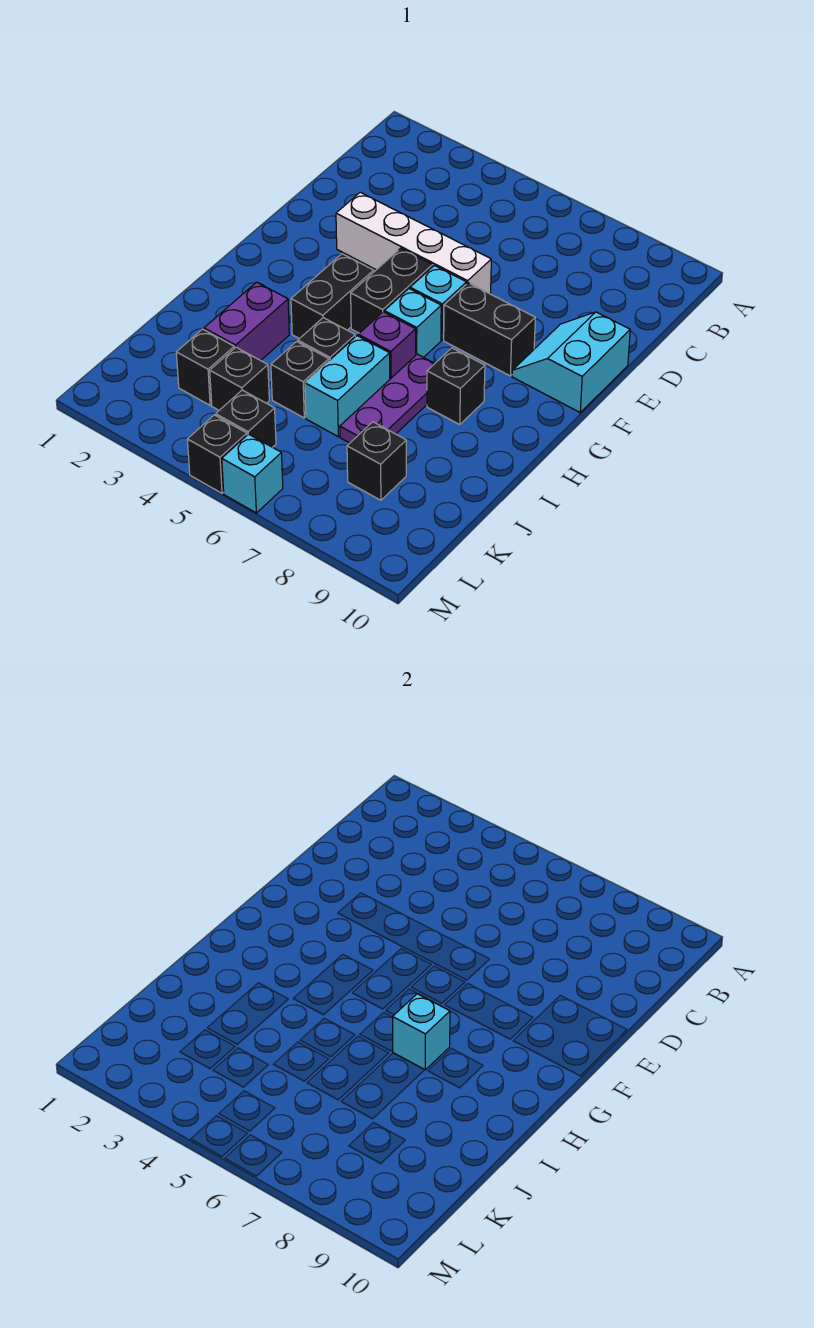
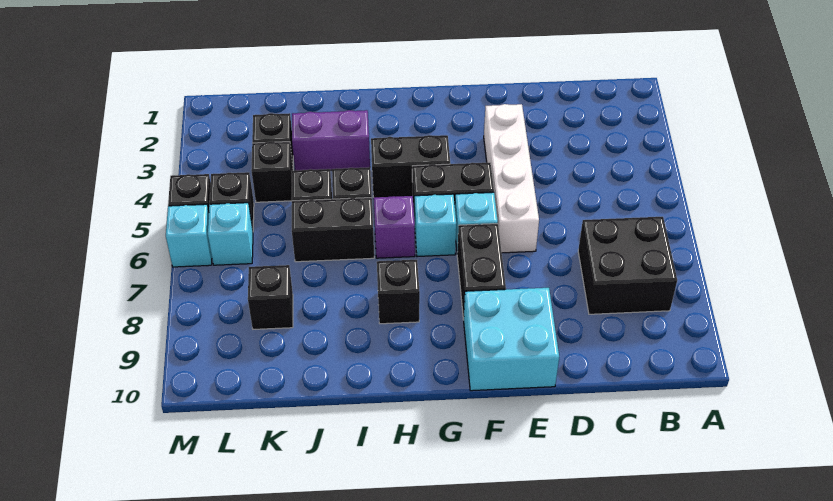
none -> black brick B7:C8 level 1
cyan slope E9:F10 level 1 top 10 -> cyan brick E9:F10 level 1
purple plate H7:J7 level 1 -> none
cyan brick H7 level 2 -> cyan brick L6 level 1
cyan brick I6:J6 level 1 -> black brick I6:J6 level 1

